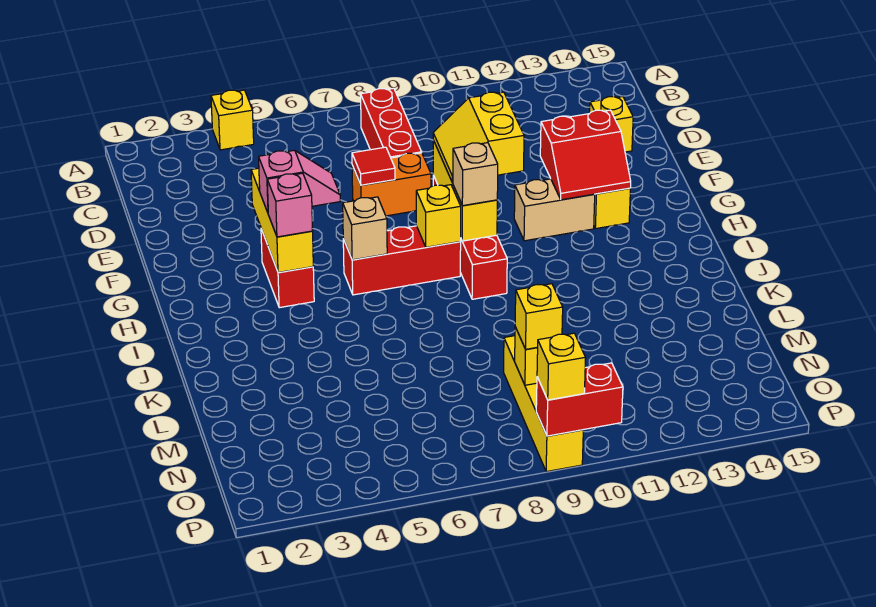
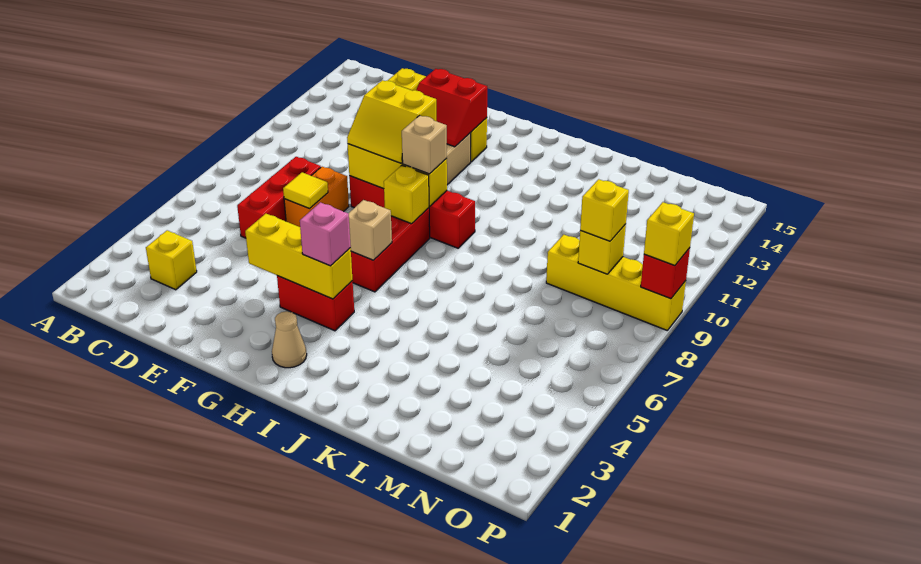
yellow brick A4 level 1 -> yellow brick C3 level 1
red brick B8:D8 level 1 -> red brick D6:D8 level 1
red tile E7 level 2 -> yellow tile E7 level 2
red slope F12:G13 level 2 top F -> red slope F12:G13 level 2 top 13
pink slope G4:G5 level 3 top 4 -> none
none -> tan cone H2 level 1
red brick P9:P10 level 2 -> red brick P9 level 2

